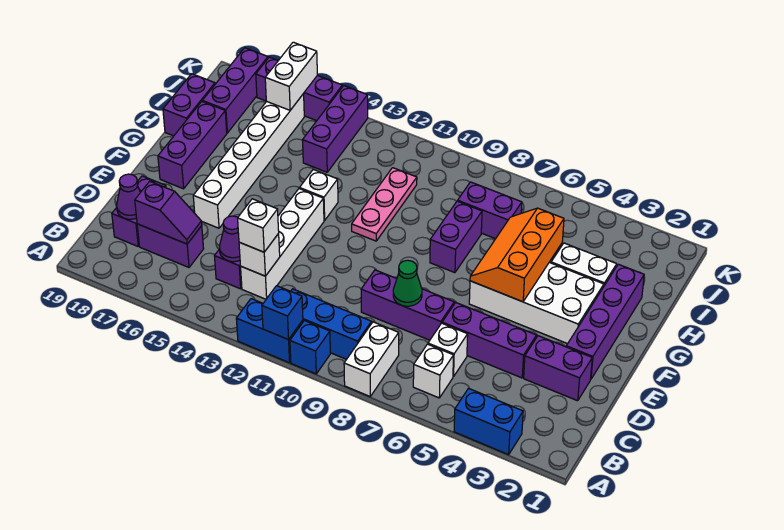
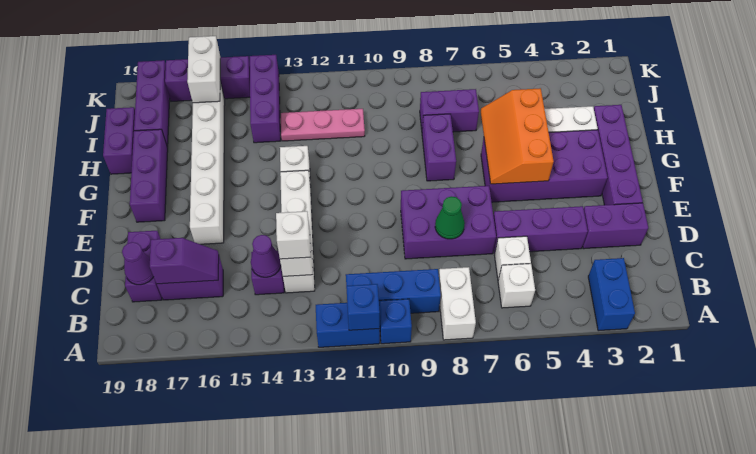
blue brick A3:A4 level 1 -> blue brick A3:B3 level 1
purple brick D7:D9 level 1 -> purple brick D7:E9 level 1
white brick F3:G6 level 1 -> purple brick F3:G6 level 1
pink plate G11:I11 level 1 -> pink plate I11:I13 level 1

